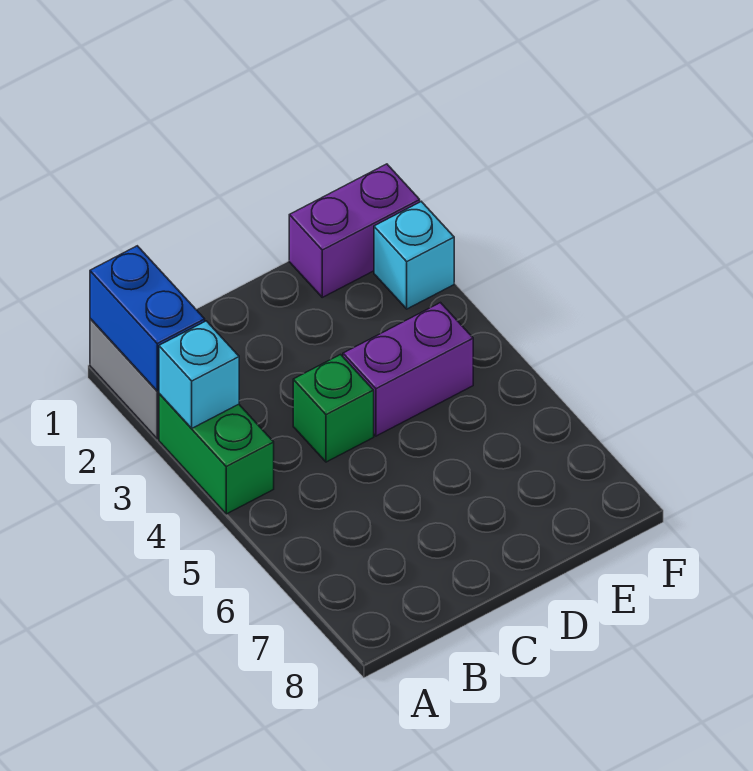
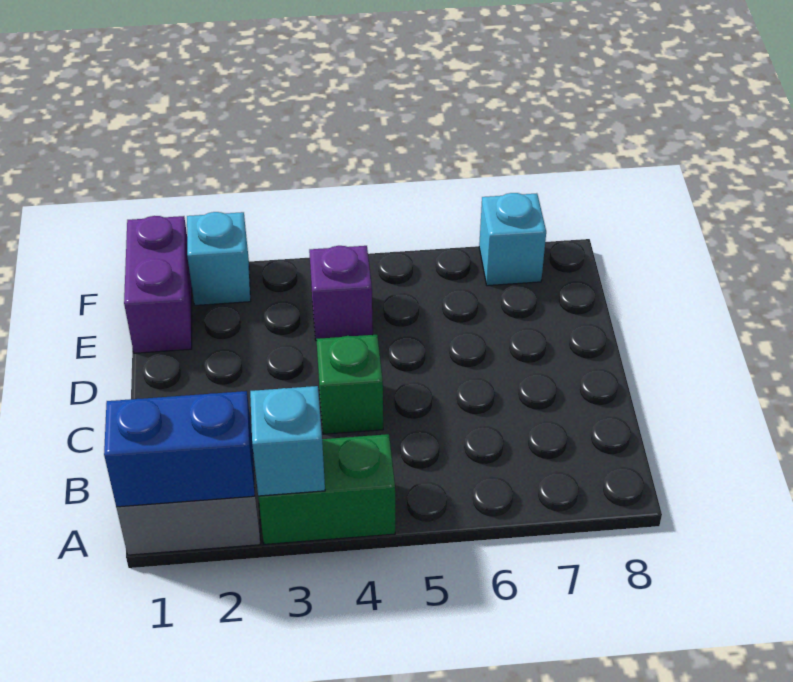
purple brick D4:E4 level 1 -> purple brick E4 level 1
none -> cyan brick F7 level 1

